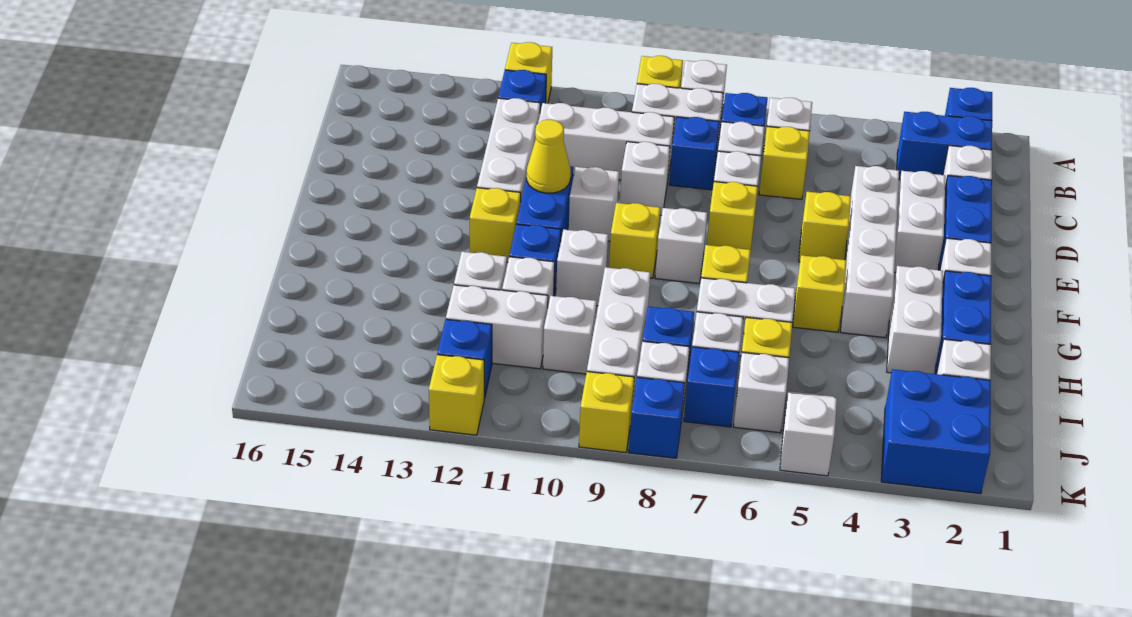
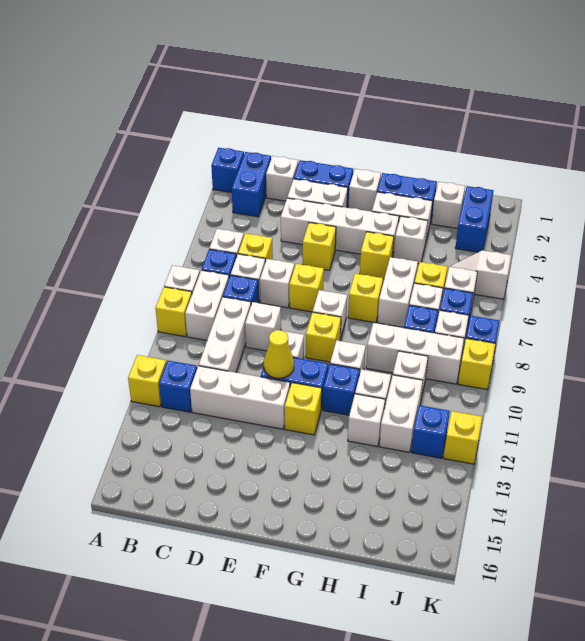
none -> white brick H4 level 1
blue brick J2:K3 level 1 -> blue brick J2:J3 level 1

